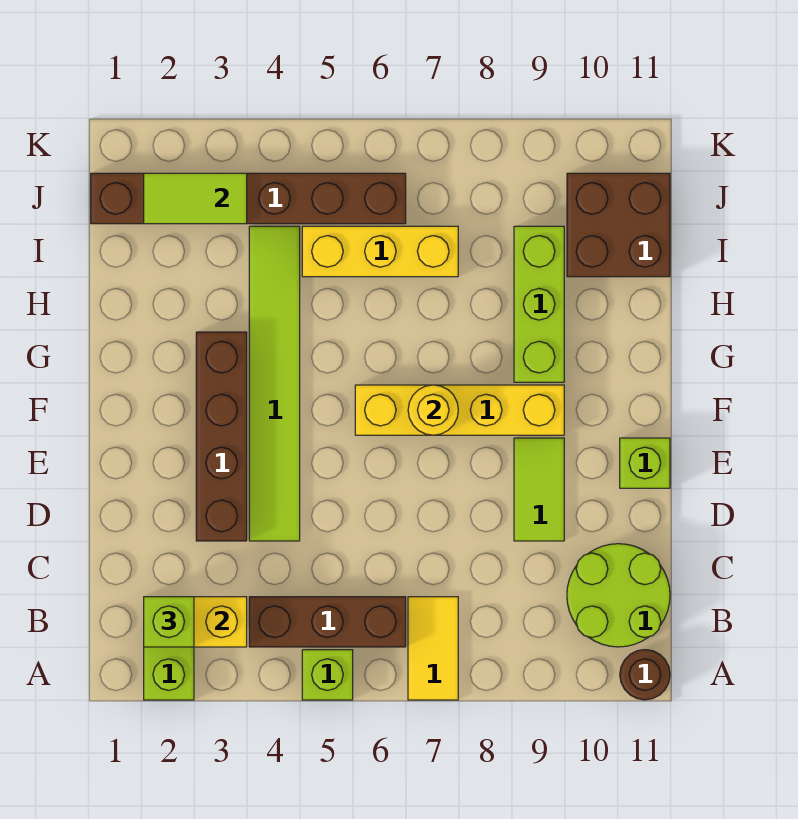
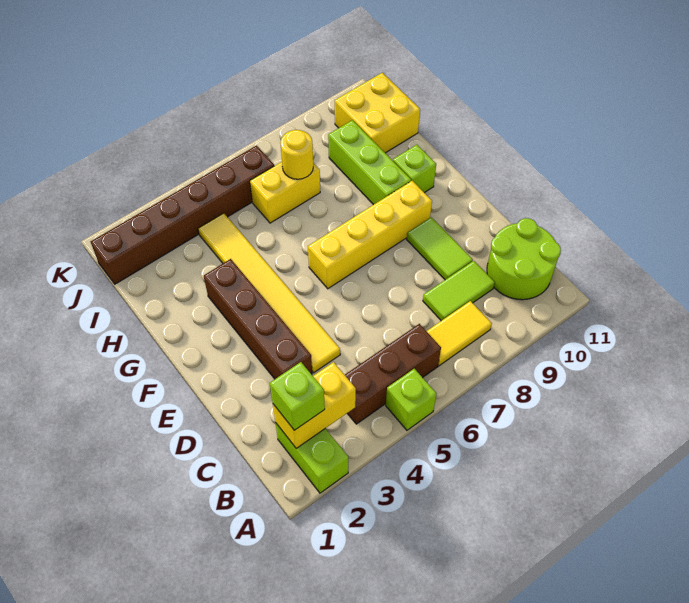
yellow tile A7:B7 level 1 -> yellow tile B7:B8 level 1
brown round brick A11 level 1 -> none
lime tile D4:I4 level 1 -> yellow tile D4:I4 level 1
lime brick E11 level 1 -> lime brick G10 level 1
yellow round brick F7 level 2 -> yellow round brick I7 level 2
yellow brick I5:I7 level 1 -> yellow brick I6:I7 level 1
brown brick I10:J11 level 1 -> yellow brick I10:J11 level 1
lime tile J2:J3 level 2 -> lime tile C8:C9 level 1

